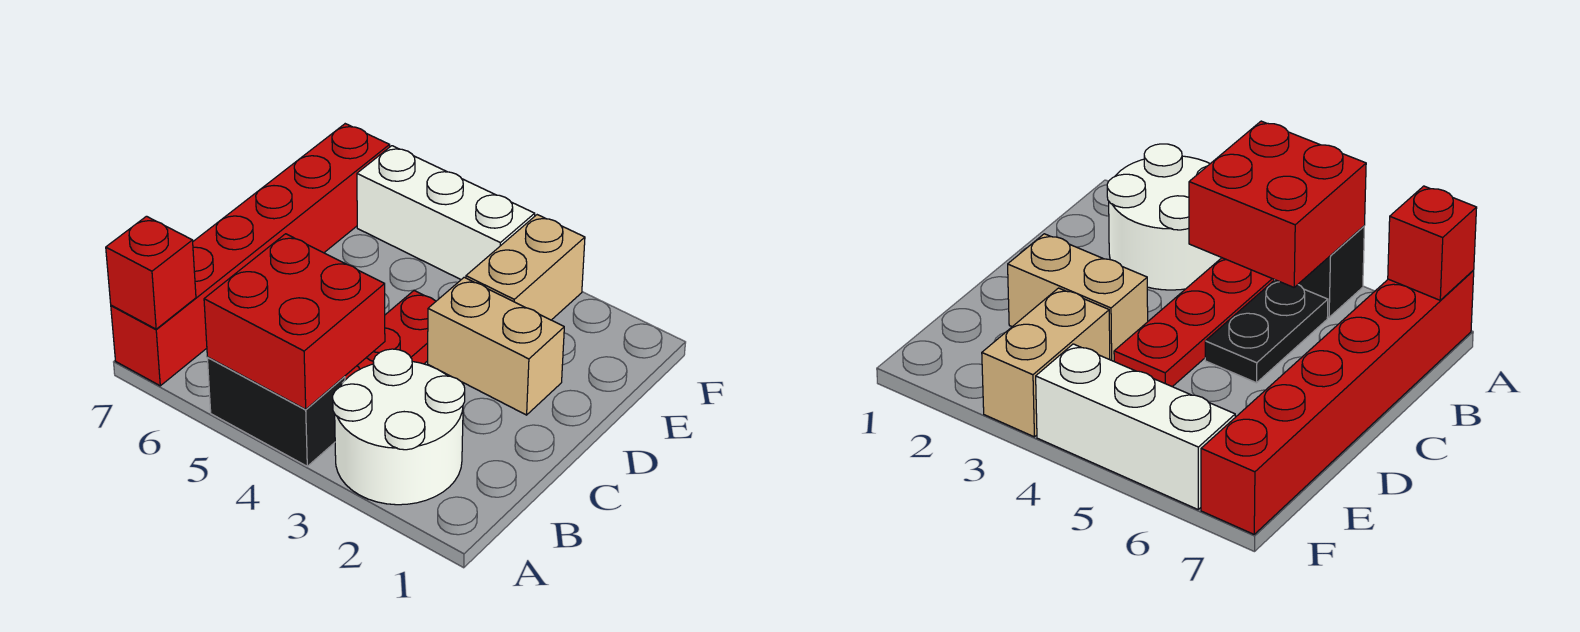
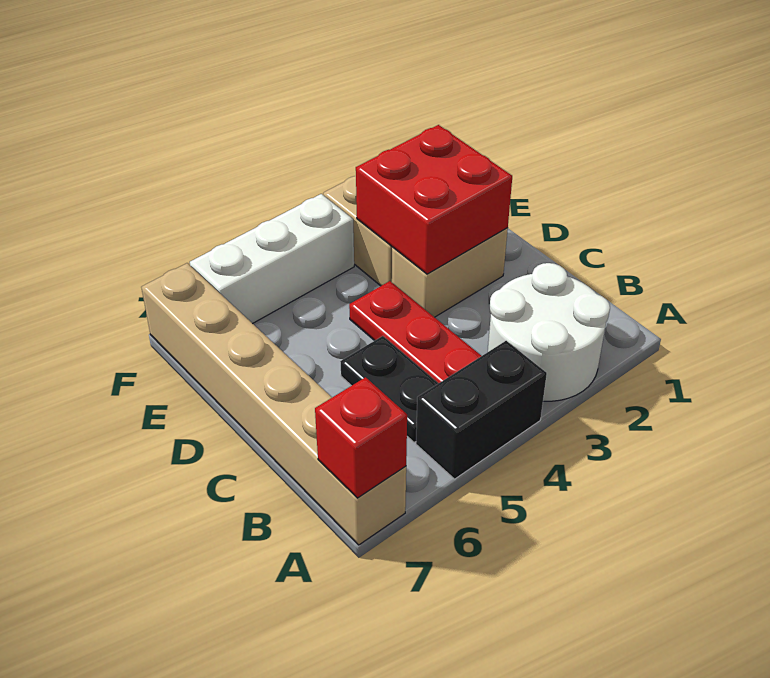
red brick A4:B5 level 2 -> red brick D2:E3 level 2
red brick A7:F7 level 1 -> tan brick A7:F7 level 1

